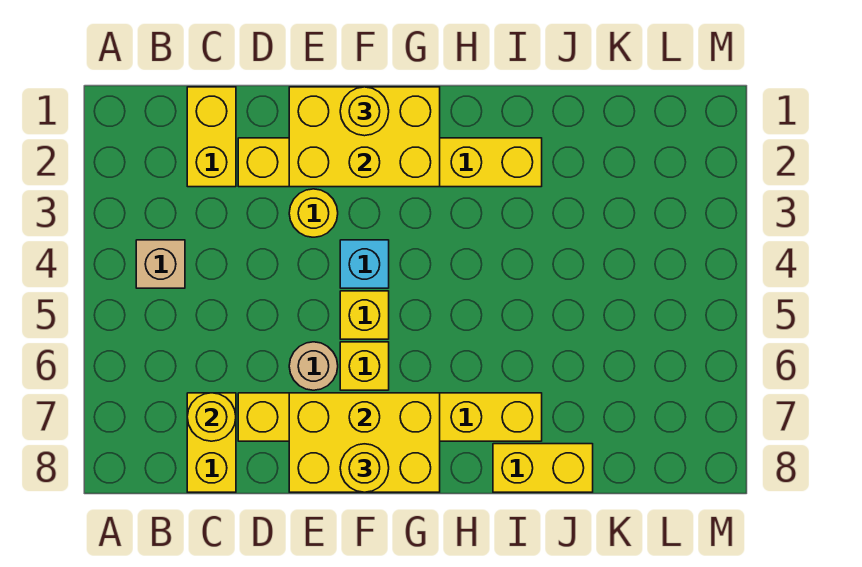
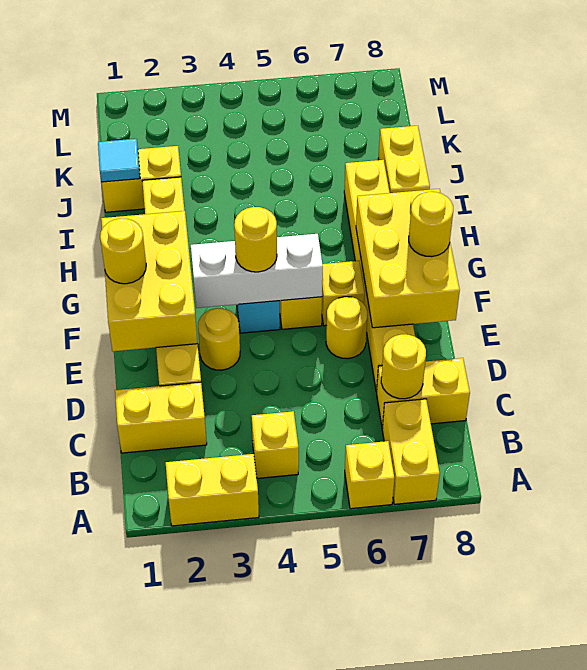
none -> yellow brick A2:A3 level 1
none -> yellow brick A6 level 1
none -> yellow brick A7:B7 level 1
tan brick B4 level 1 -> yellow brick B4 level 1
tan round brick E6 level 1 -> yellow round brick E6 level 1
none -> white brick F3:F5 level 2
none -> yellow round brick F4 level 3
none -> yellow brick J1:J2 level 1
none -> cyan tile J1 level 2

